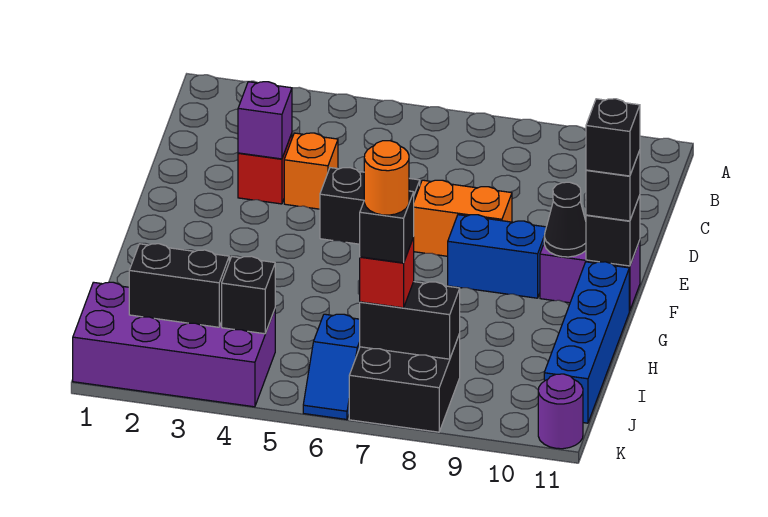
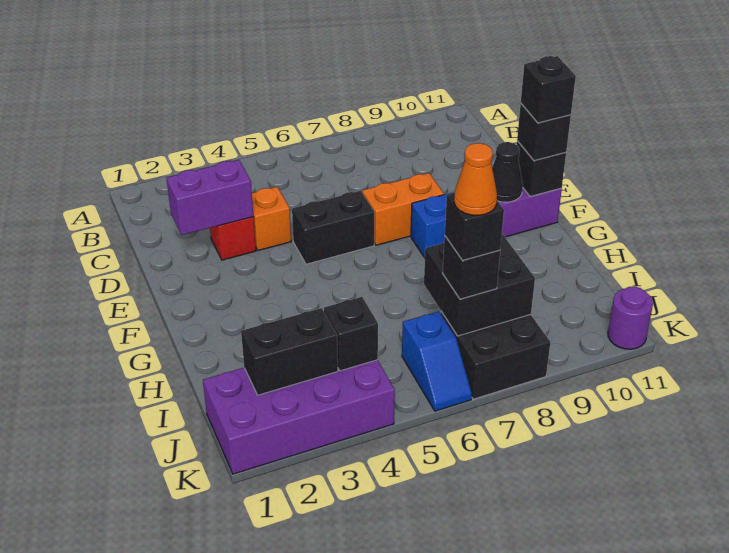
purple brick D3 level 2 -> purple brick D2:D3 level 2
blue brick G11:J11 level 1 -> none
black brick J7:J8 level 2 -> black brick I7:J8 level 2
red brick J7 level 3 -> black brick J7 level 3
orange round brick J7 level 5 -> orange cone J7 level 5

